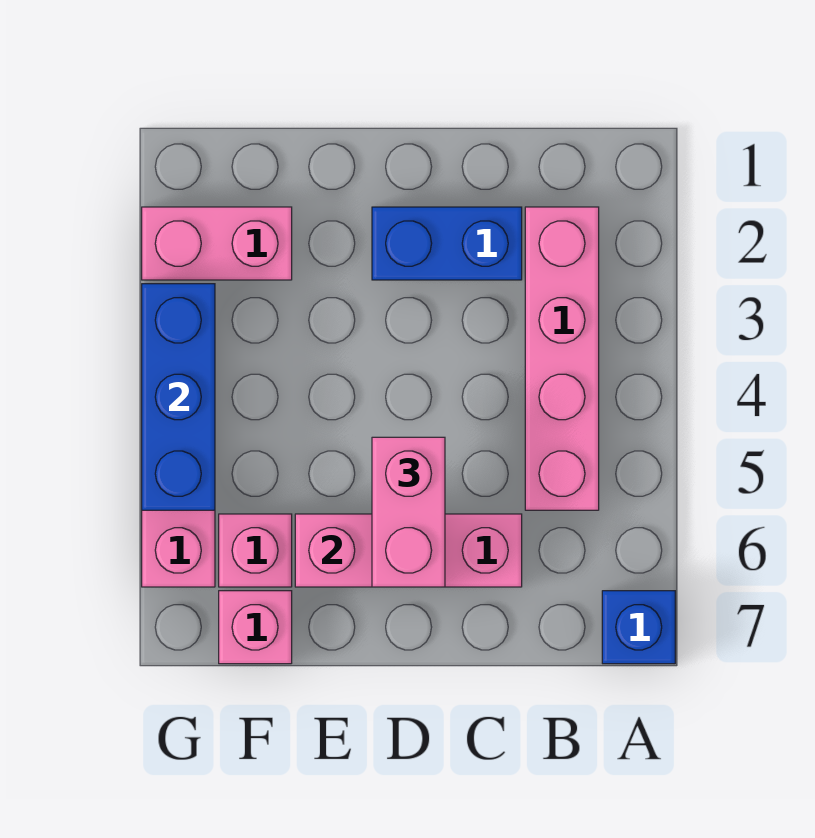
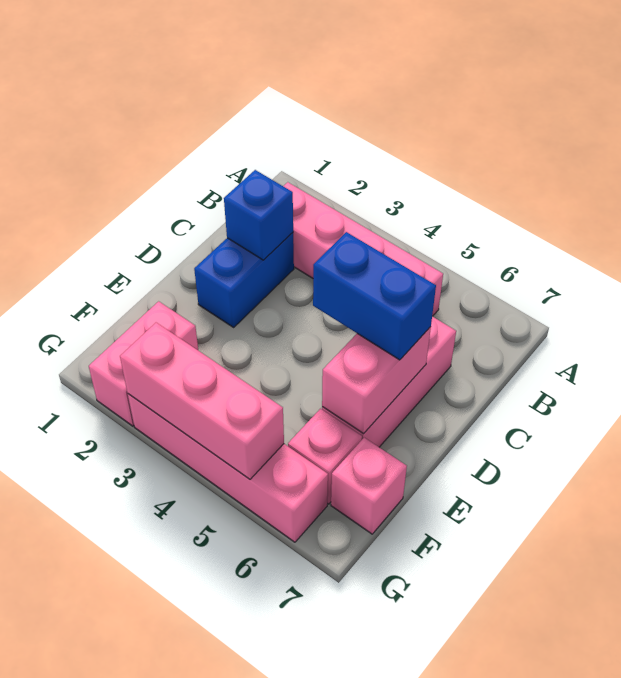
blue brick A7 level 1 -> blue brick C2 level 2
pink brick D5:D6 level 3 -> blue brick D5:D6 level 3
blue brick G3:G5 level 2 -> pink brick G3:G5 level 2

